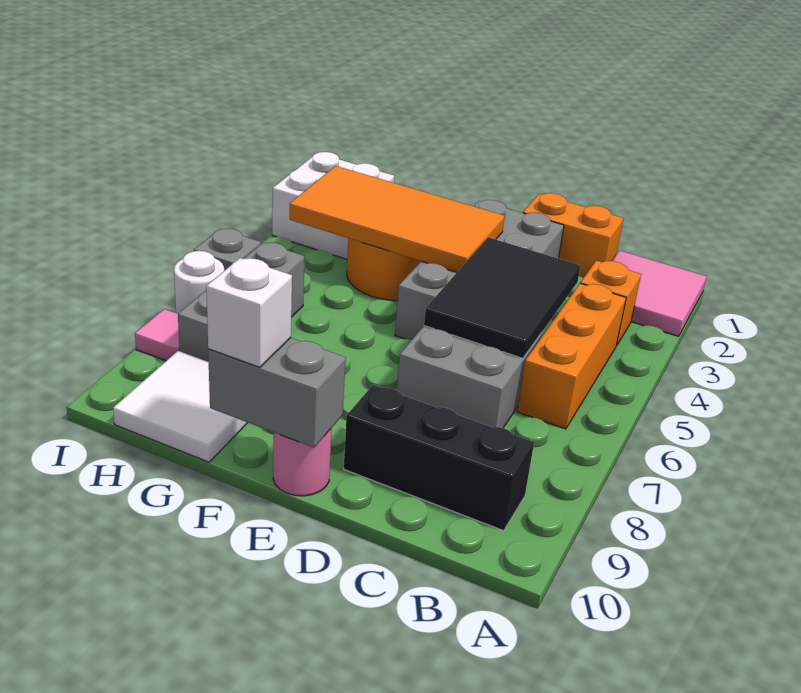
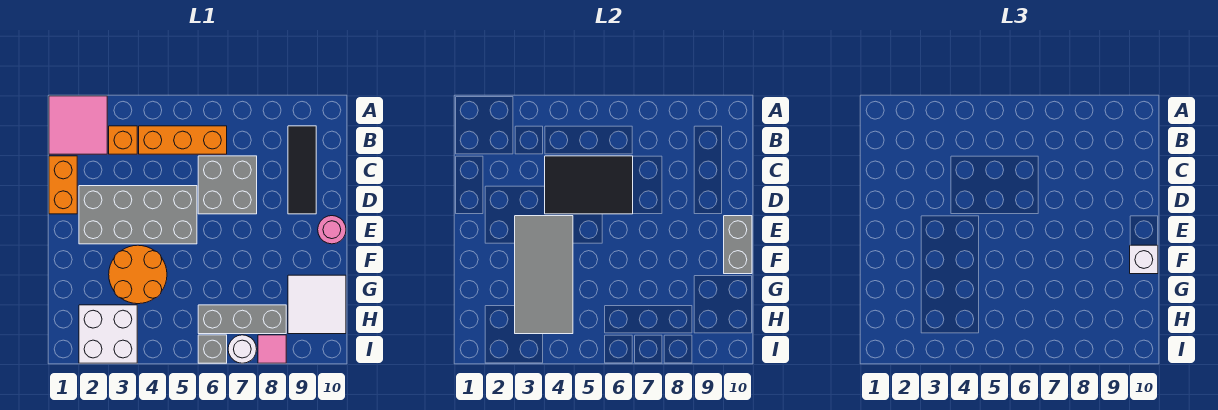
black brick B9:D9 level 1 -> black tile B9:D9 level 1
orange tile E3:H4 level 2 -> grey tile E3:H4 level 2

